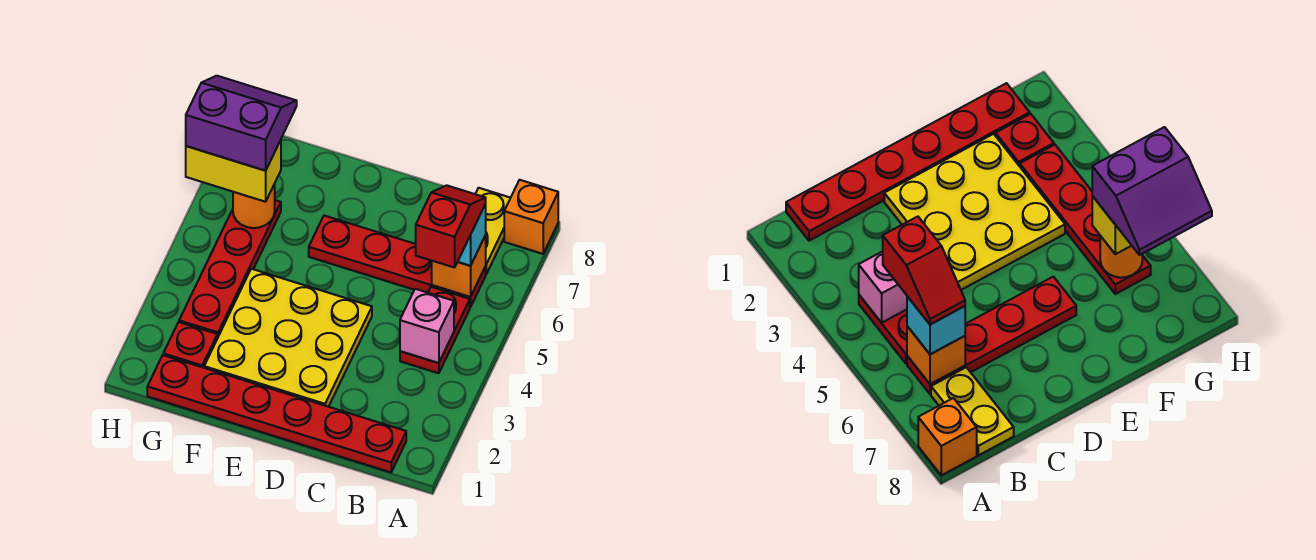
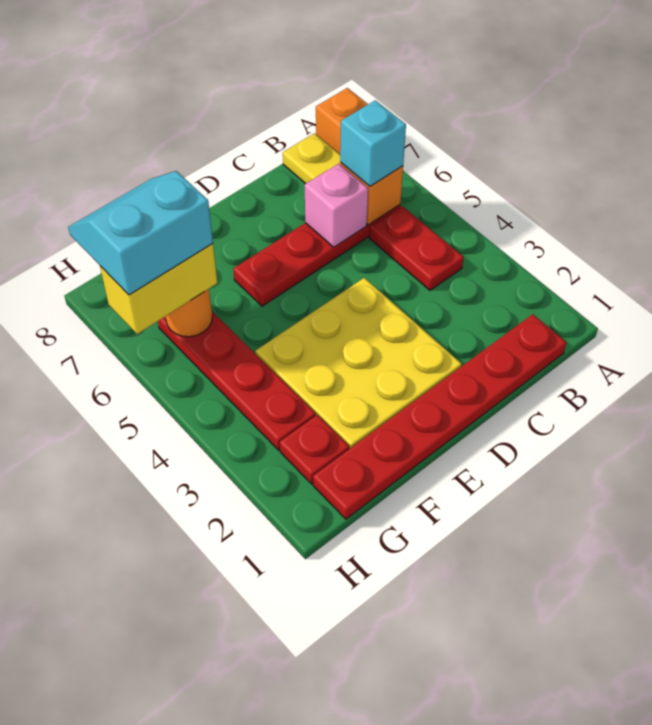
pink brick B4 level 2 -> pink brick C6 level 2
red slope B5:B6 level 4 top 5 -> none
purple slope G6:H7 level 4 top 6 -> cyan slope G6:H7 level 4 top 6

